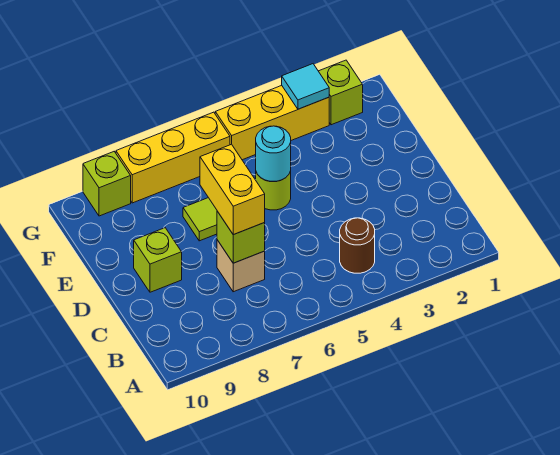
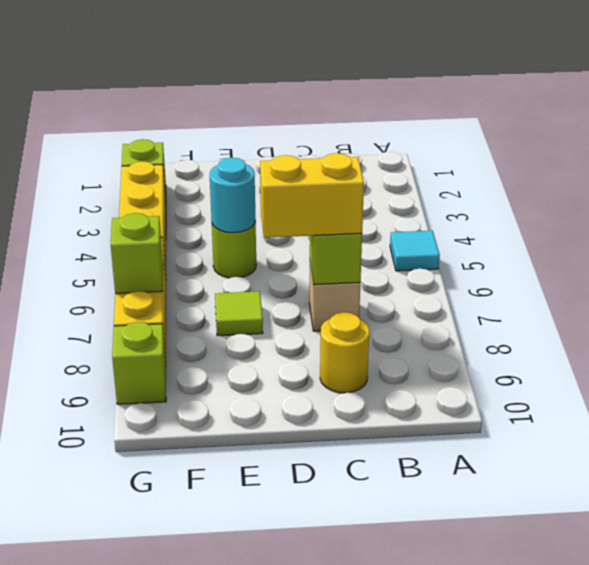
brown round brick B4 level 1 -> none
none -> yellow round brick C9 level 1
lime brick D9 level 1 -> lime brick G7 level 2
cyan tile G3 level 2 -> cyan tile A5 level 1

